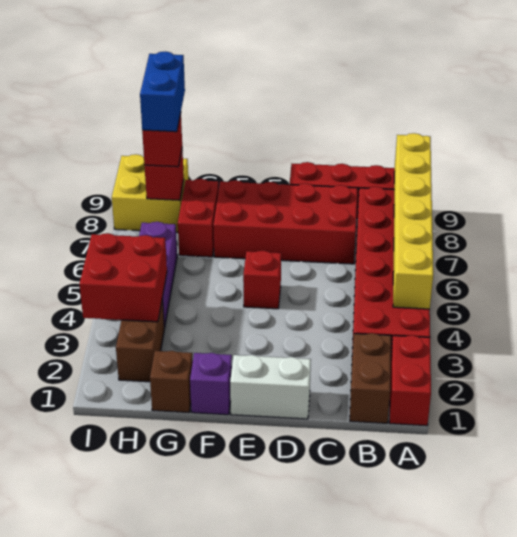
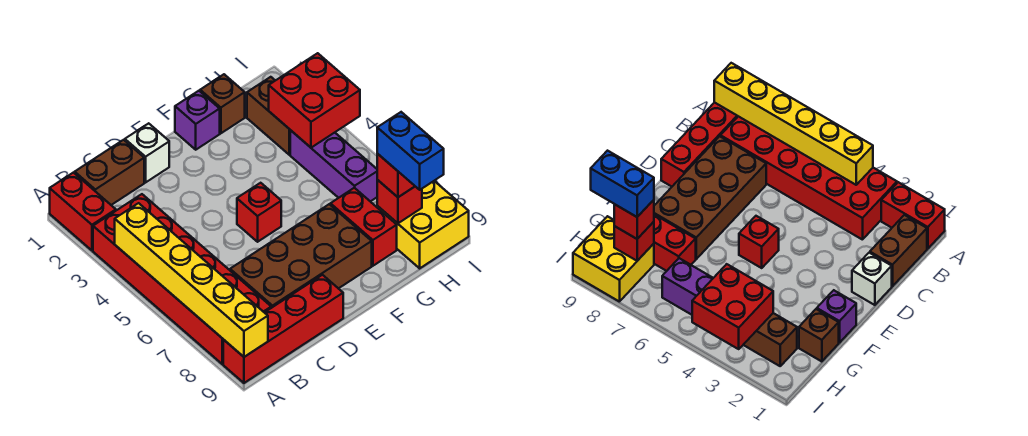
brown brick B1:B2 level 1 -> brown brick B1:C1 level 1
red brick C7:F8 level 1 -> brown brick C7:F8 level 1
white brick D1:E1 level 1 -> white brick D1 level 1

